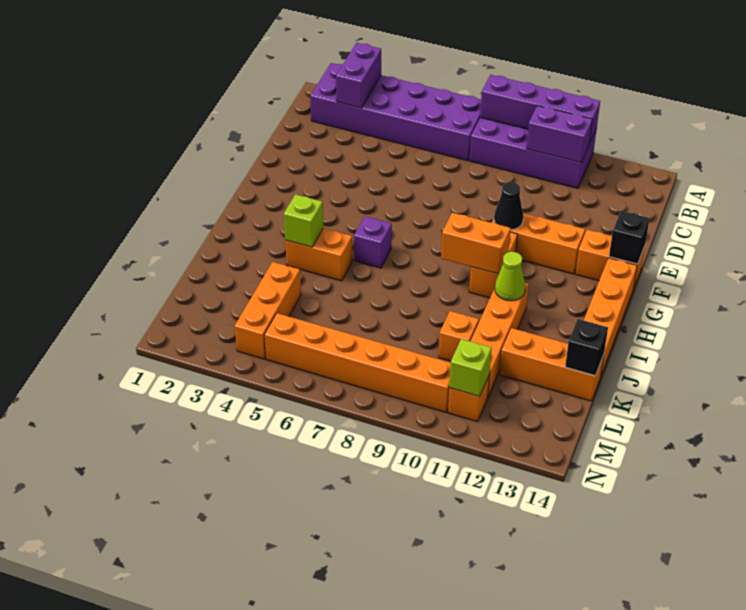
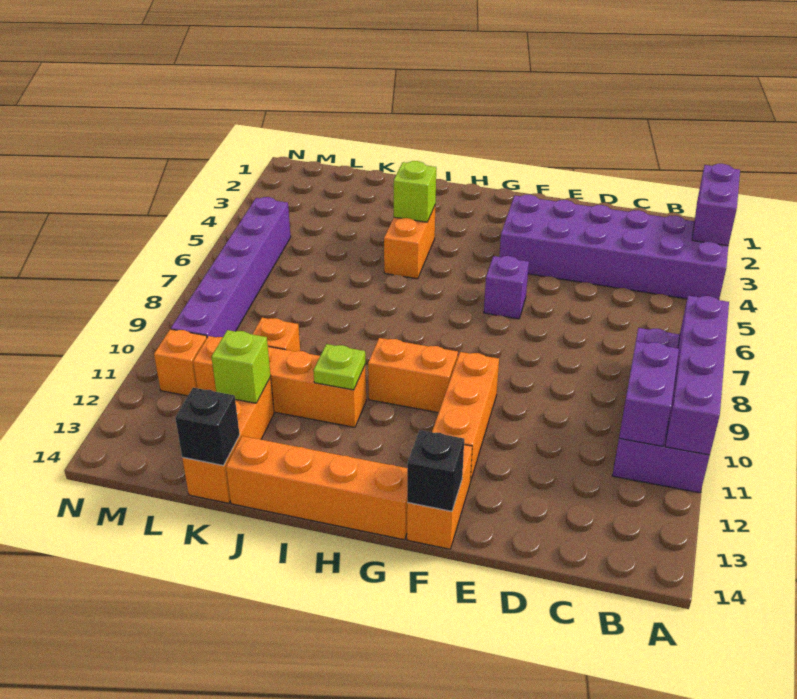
purple brick A2:B7 level 1 -> purple brick A3:F4 level 1
purple brick A3:B3 level 2 -> purple brick A2:A3 level 2
black cone F10 level 2 -> none
purple brick H6 level 1 -> purple brick F6 level 1
orange brick H9:H10 level 2 -> none
lime cone I11 level 2 -> lime plate I11 level 2
orange brick K4:M4 level 1 -> none
orange brick M5:M10 level 1 -> purple brick M5:M10 level 1
lime brick M11 level 2 -> lime brick K12 level 2

